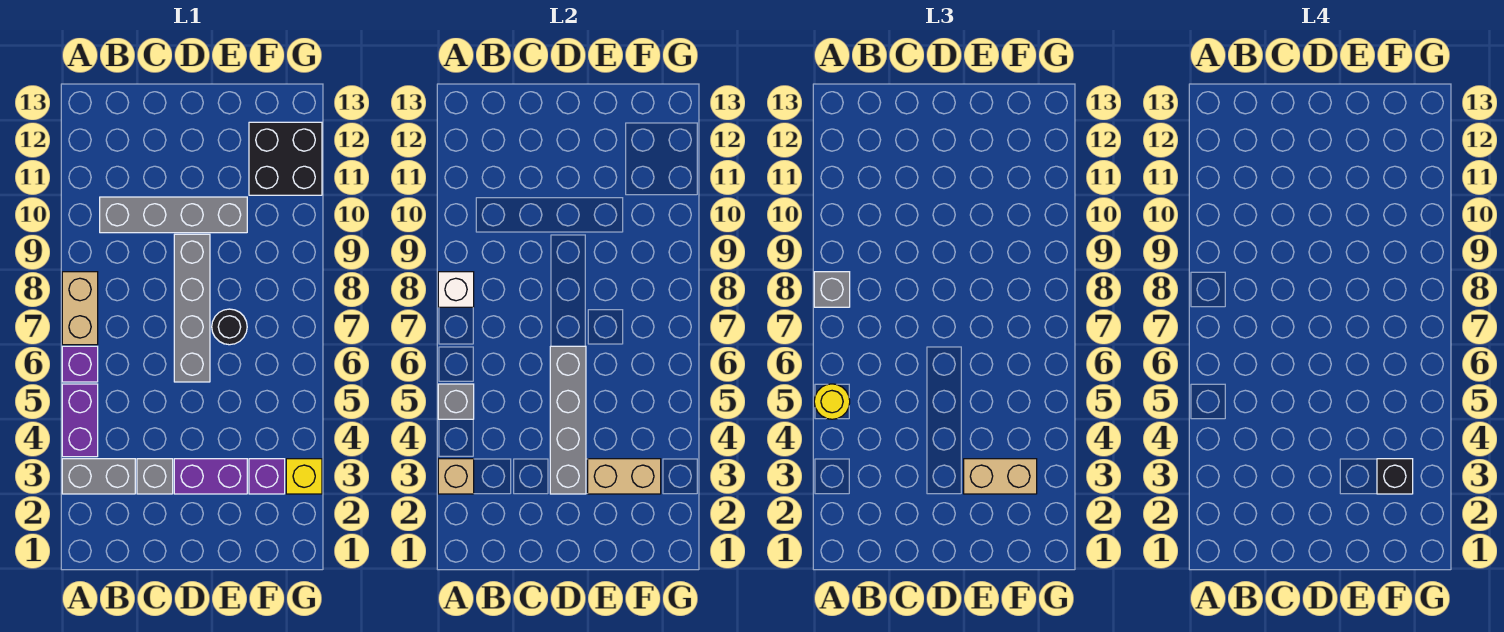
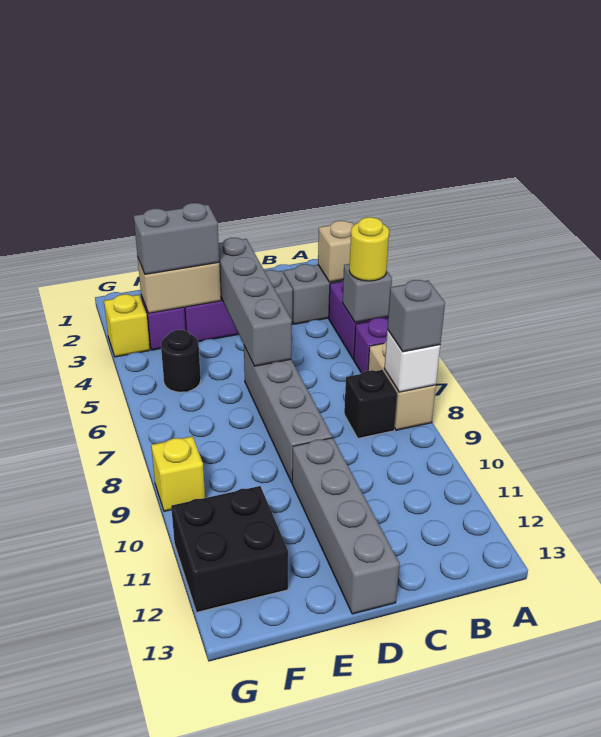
grey brick B10:E10 level 1 -> grey brick D10:D13 level 1
tan brick E3:F3 level 3 -> grey brick E3:F3 level 3
black round brick E7 level 1 -> black round brick F5 level 1
black brick F3 level 4 -> black brick B8 level 1
none -> yellow brick G9 level 1

